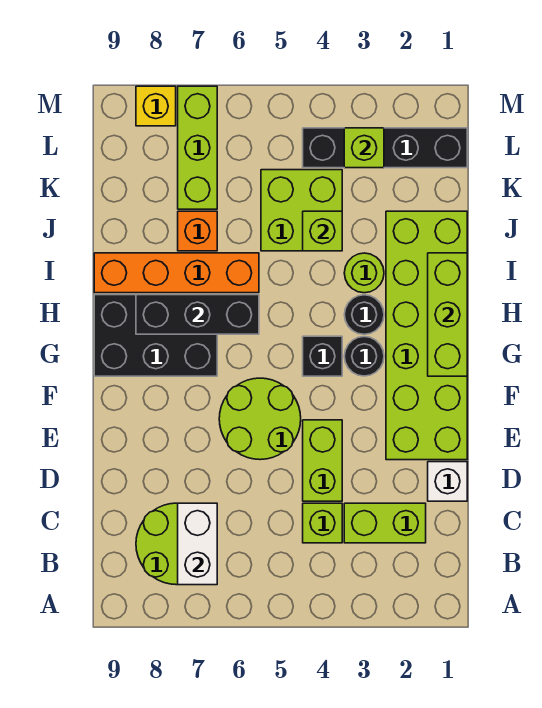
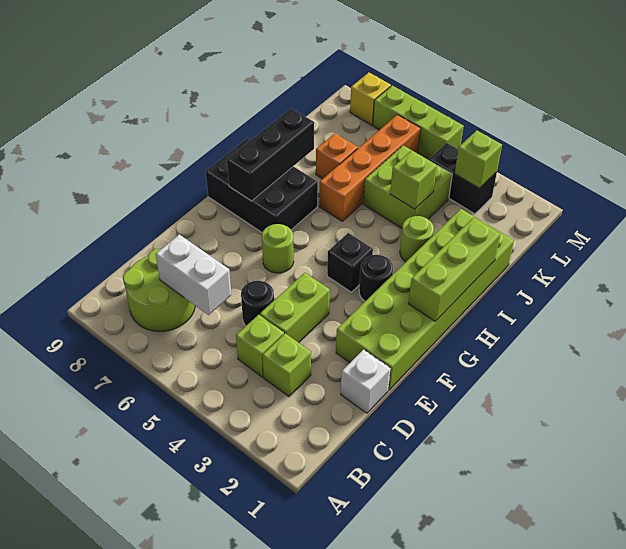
white brick B7:C7 level 2 -> white brick C6:C7 level 2
lime brick C2:C3 level 1 -> lime brick C3 level 1
lime round brick E5:F6 level 1 -> lime round brick F6 level 1
black round brick H3 level 1 -> black round brick D5 level 1
black brick H6:H8 level 2 -> black brick G8:I8 level 2
orange brick I6:I9 level 1 -> orange brick I6:L6 level 1
lime brick K7:M7 level 1 -> lime brick M5:M7 level 1
black brick L1:L4 level 1 -> black brick L3:L4 level 1

